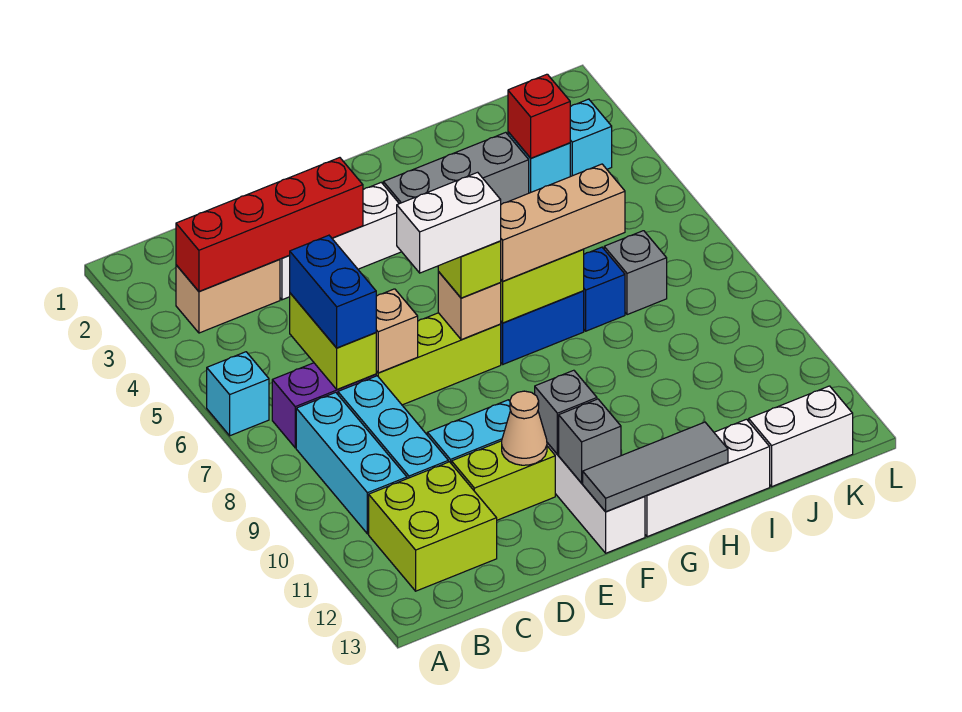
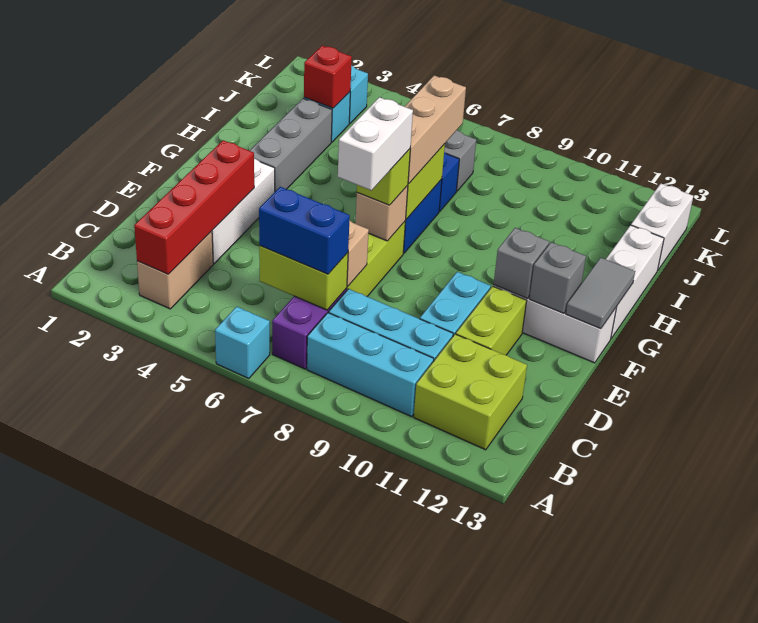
tan cone E11 level 2 -> none
grey tile F13:H13 level 2 -> grey tile F13:G13 level 2

